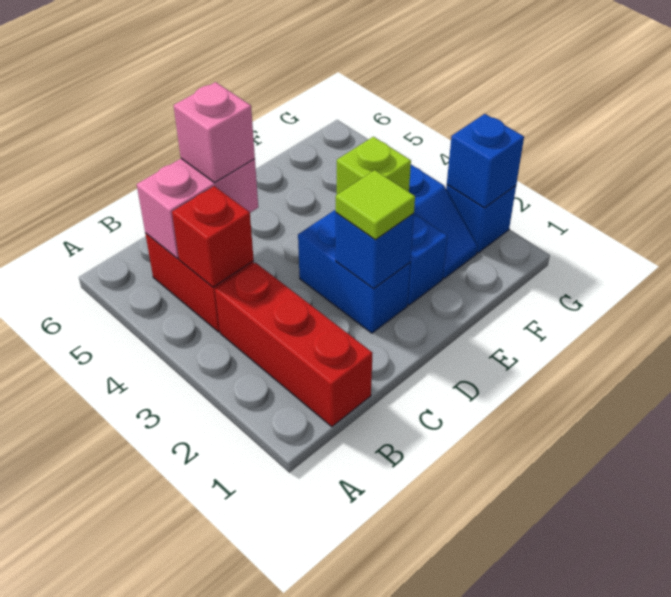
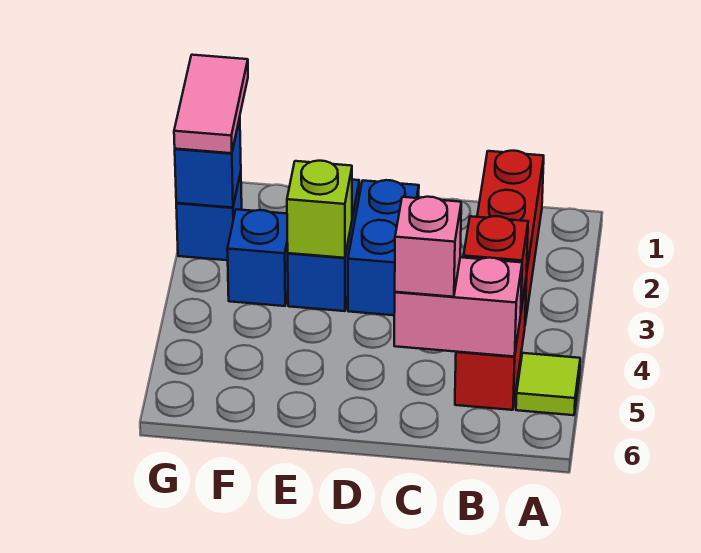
blue brick D2 level 2 -> none
lime tile D2 level 3 -> lime tile A5 level 1
none -> pink tile G1:G2 level 3

